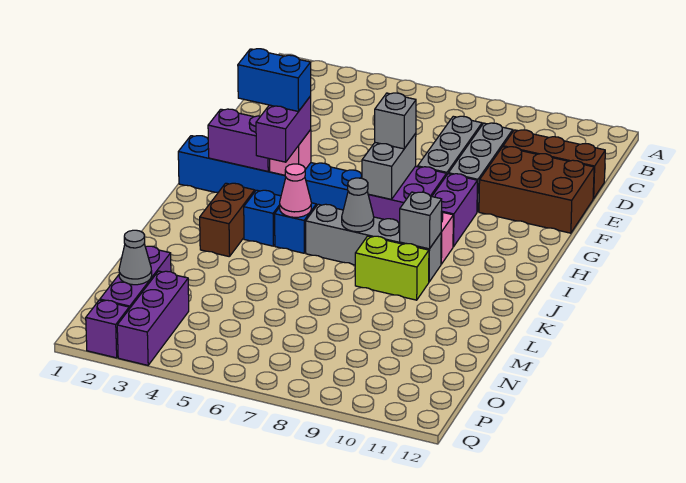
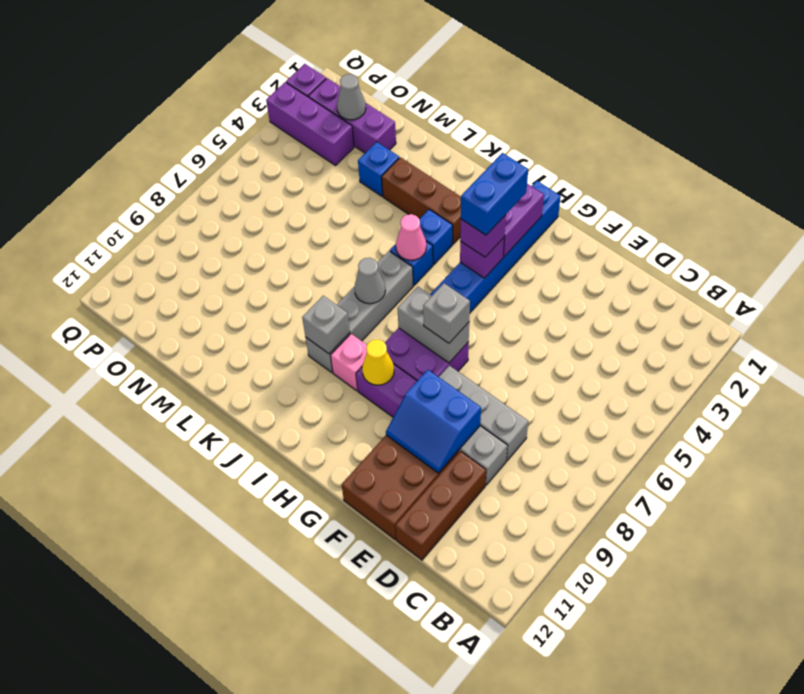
none -> blue slope E9:F10 level 2 top 9
pink brick H4 level 2 -> purple brick H4 level 2
purple brick H4:I4 level 3 -> purple brick H4 level 3
none -> yellow cone H9 level 2
brown brick J3:K3 level 1 -> brown brick J3:L3 level 1
lime brick K8:K9 level 1 -> none
none -> blue brick M3 level 1

